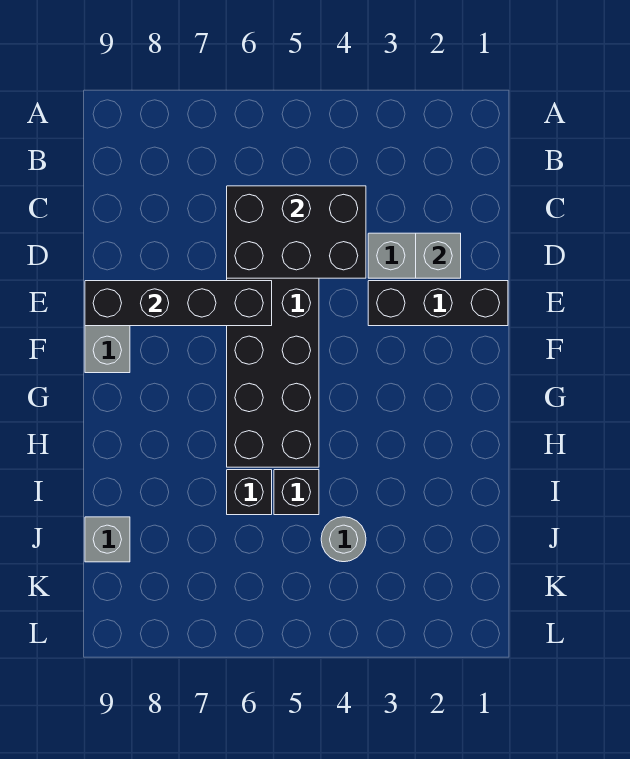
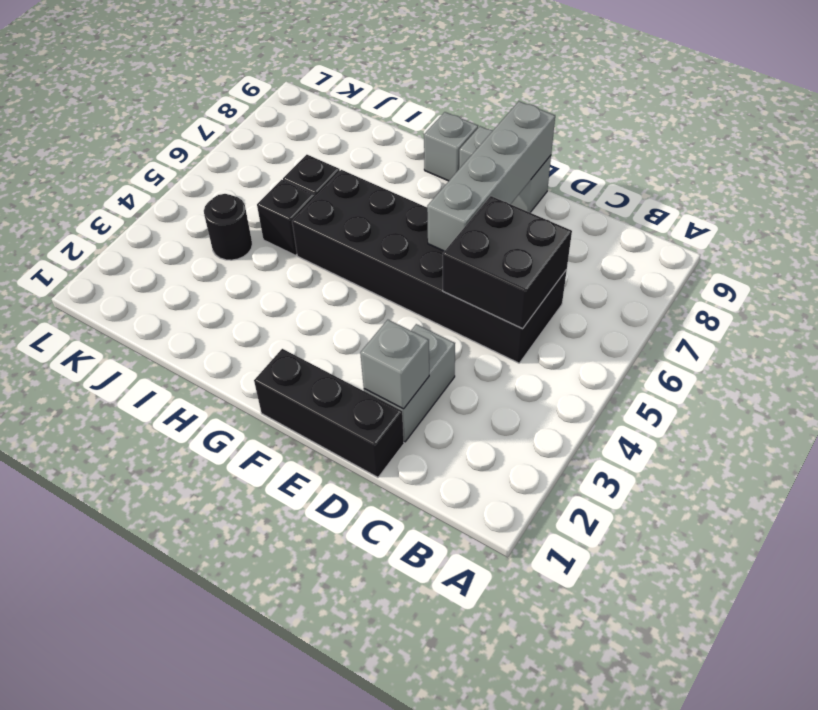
black brick C4:D6 level 2 -> black brick C5:D6 level 2
black brick E1:E3 level 1 -> black brick D1:F1 level 1
black brick E6:E9 level 2 -> grey brick E6:E9 level 2
grey round brick J4 level 1 -> black round brick J4 level 1
grey brick J9 level 1 -> grey brick G9 level 1

